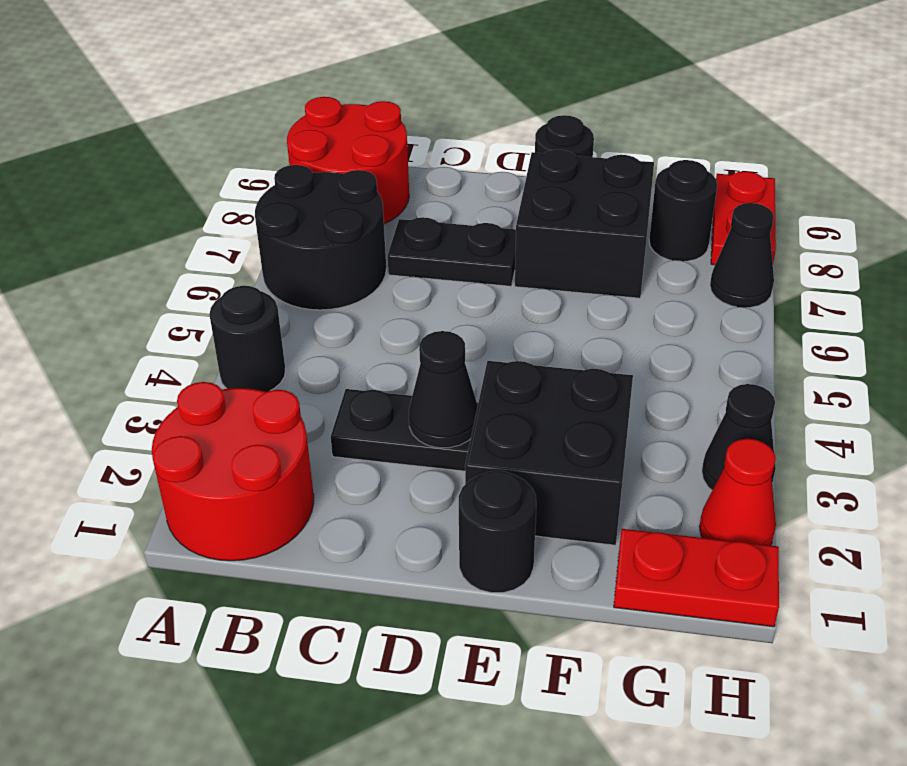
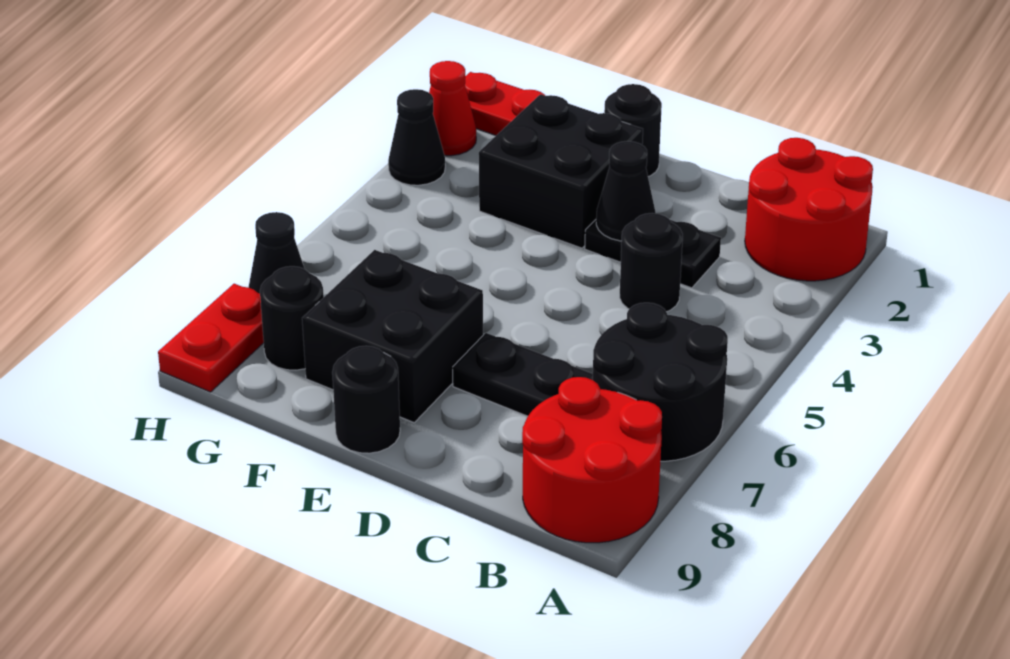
black round brick A4 level 1 -> black round brick C4 level 1

